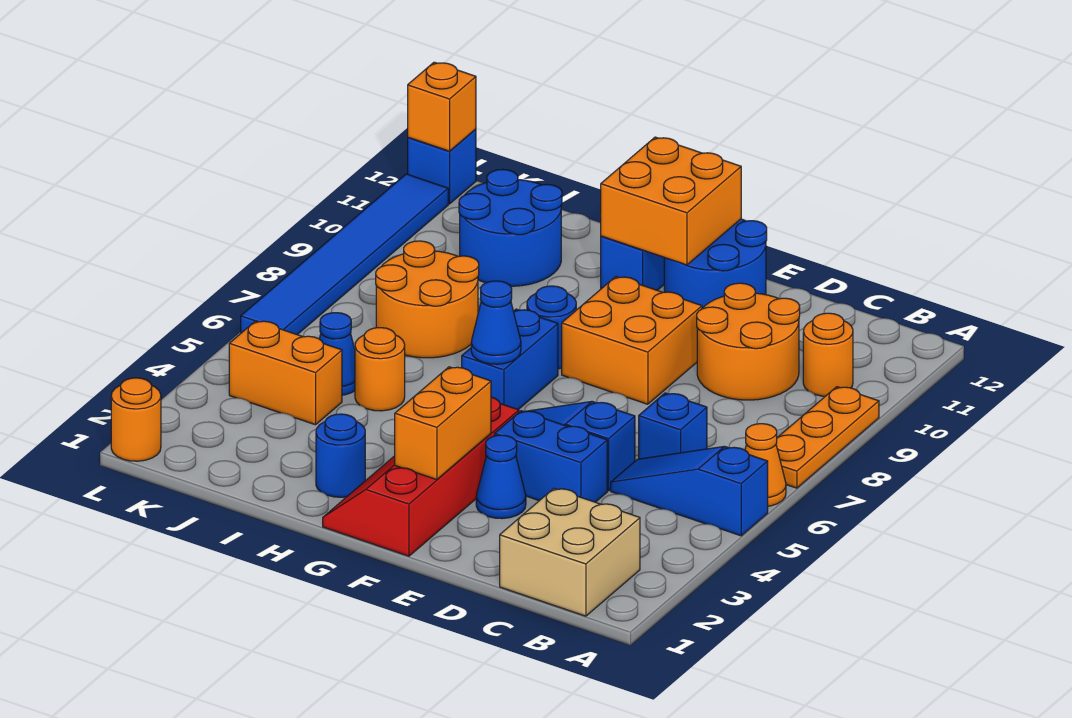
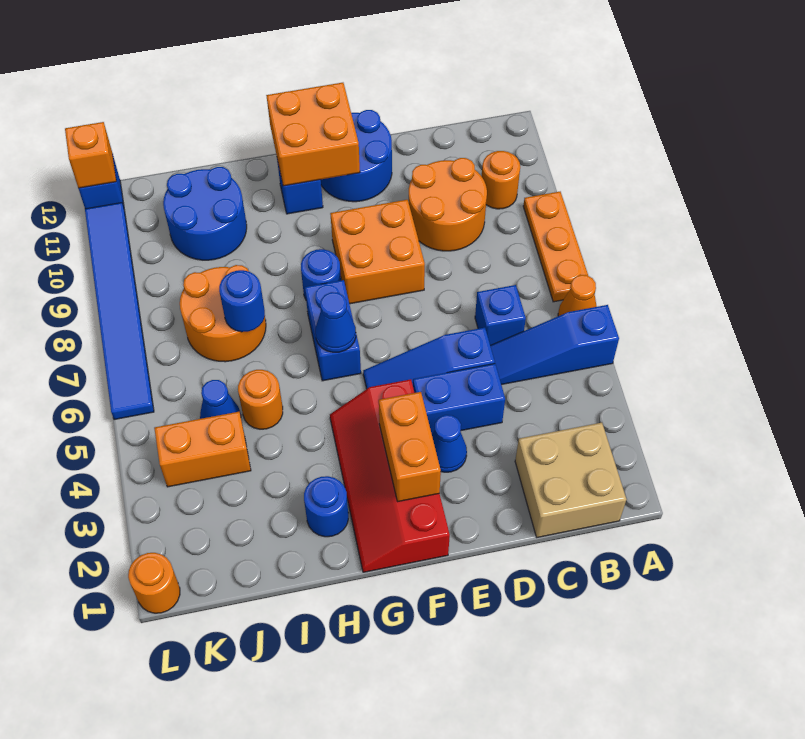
none -> blue round brick I7 level 2

